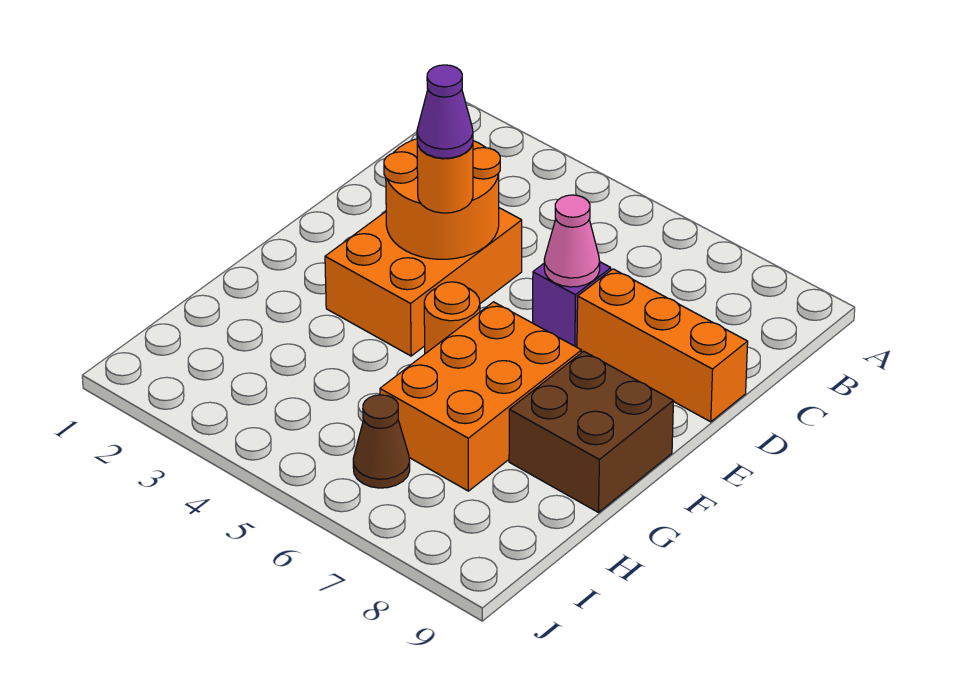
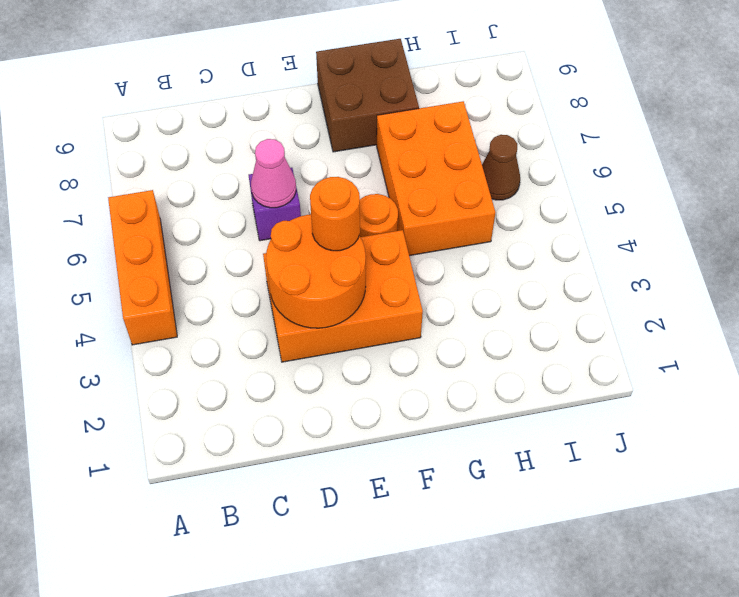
orange brick D7:D9 level 1 -> orange brick A4:A6 level 1
purple cone E4 level 4 -> none
orange brick F6:H7 level 1 -> orange brick G5:H7 level 1

